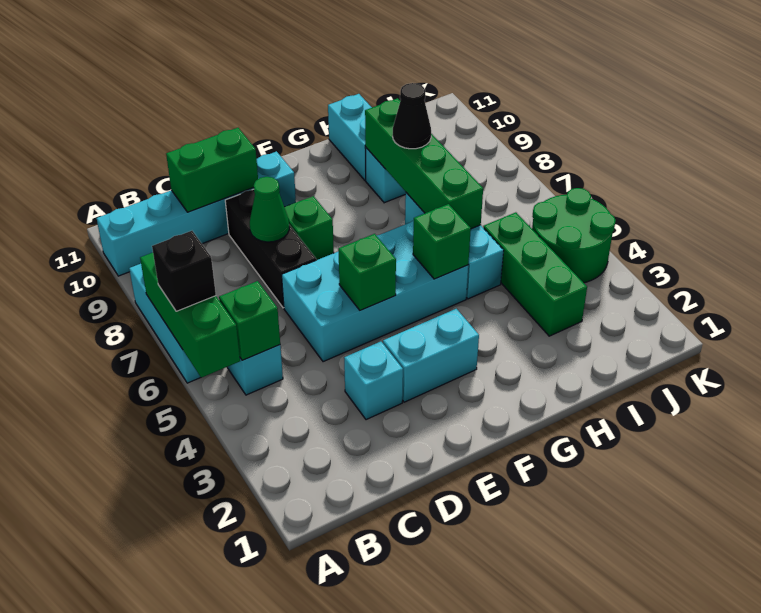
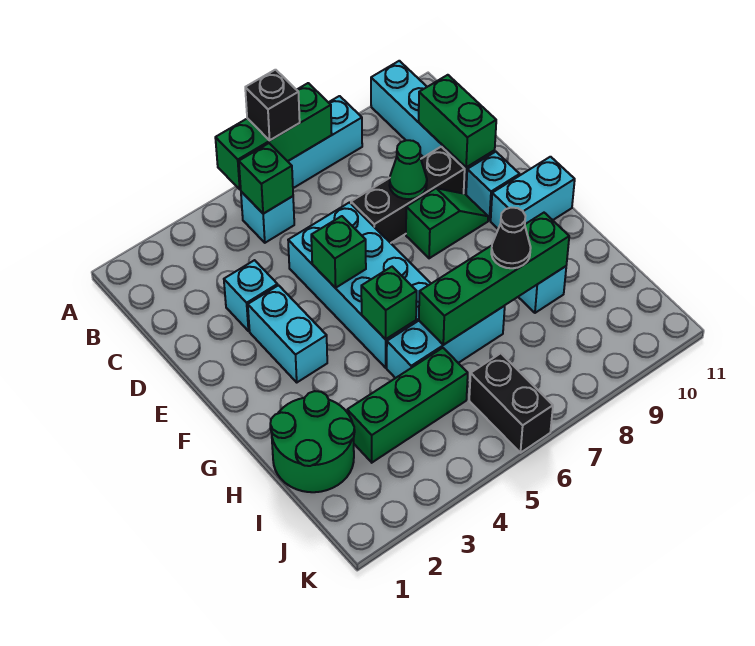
cyan brick H10:H11 level 1 -> cyan brick F10:F11 level 1
green round brick J4:K5 level 1 -> green round brick H1:I2 level 1
none -> black brick J6:K6 level 1

